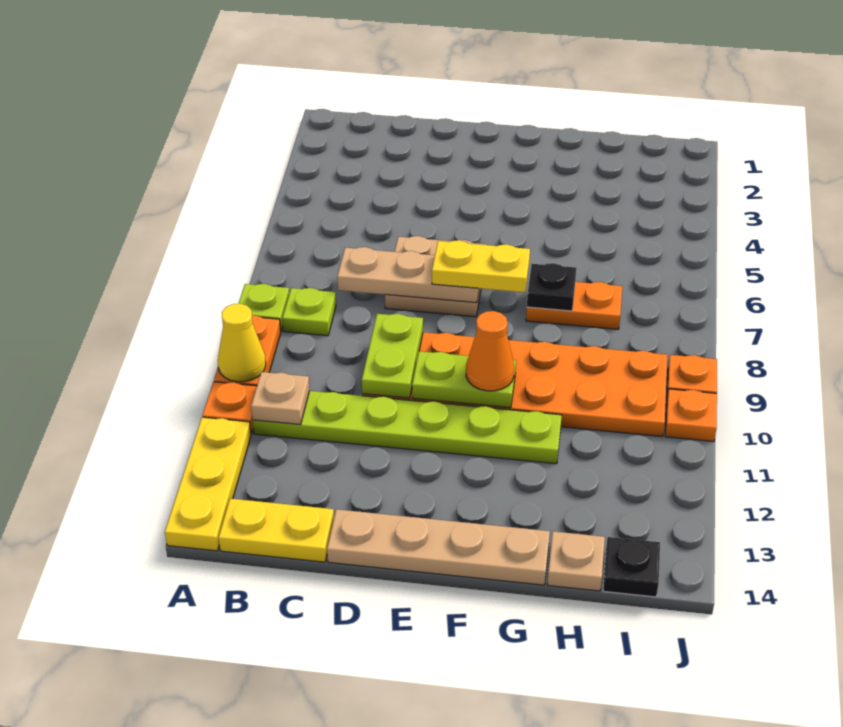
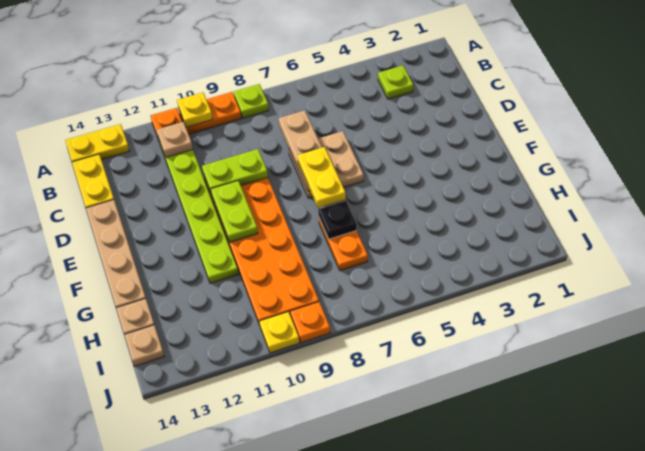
yellow cone A10 level 2 -> yellow plate A10 level 2
yellow plate A12:A14 level 1 -> yellow plate A13:A14 level 1
lime plate B8 level 1 -> lime plate B3 level 1
orange cone F10 level 3 -> none
black plate I14 level 1 -> tan plate I14 level 1
orange plate J10 level 1 -> yellow plate J10 level 1

